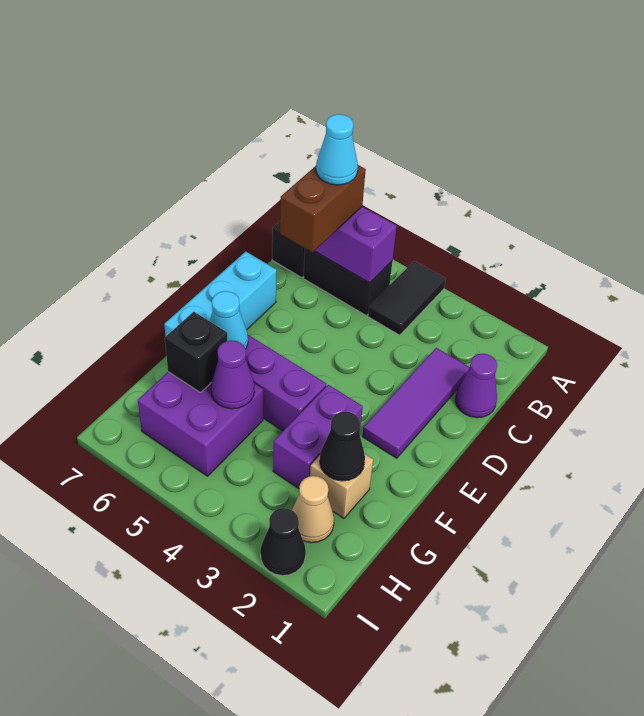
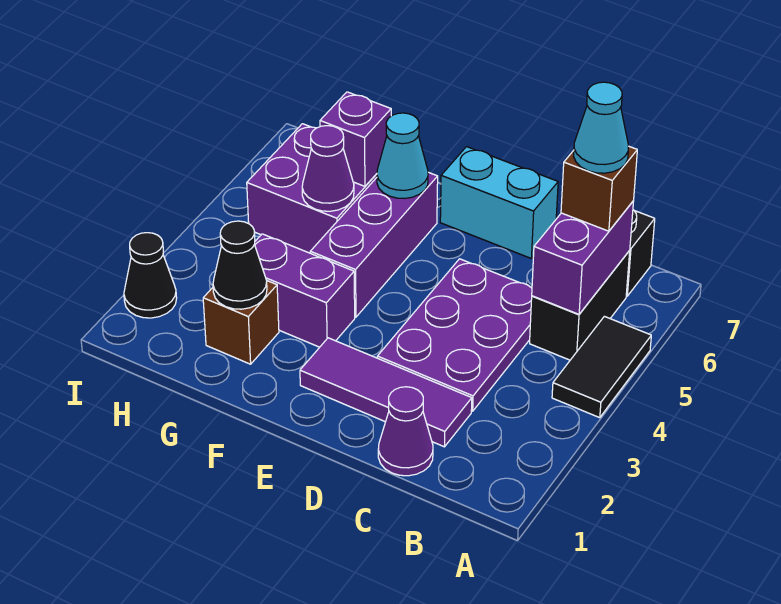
black tile A4:B4 level 1 -> black tile A4:A5 level 1
brown brick B6:C6 level 3 -> brown brick B6 level 3
none -> purple plate C3:D5 level 1
cyan brick D7:F7 level 1 -> cyan brick D7:E7 level 1
tan brick G2 level 1 -> brown brick G2 level 1
black brick G6 level 2 -> purple brick G6 level 2
tan cone H2 level 1 -> none

